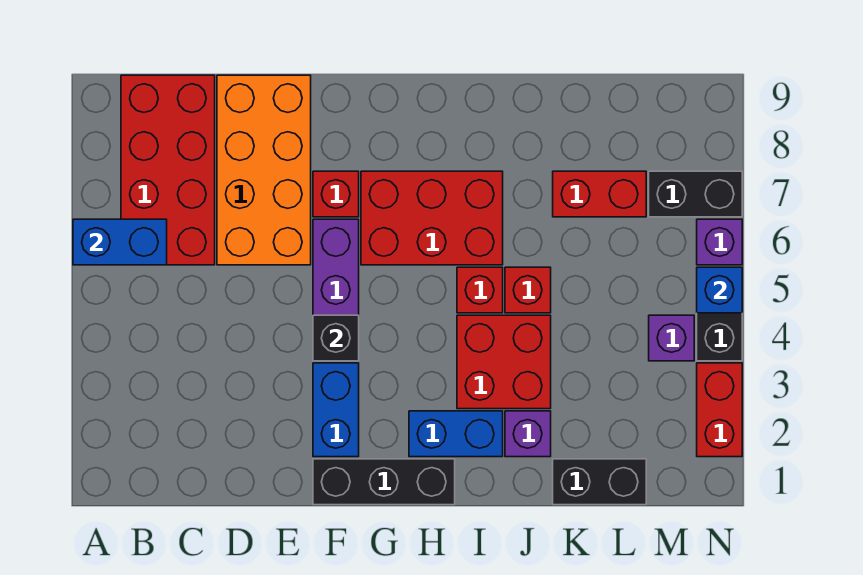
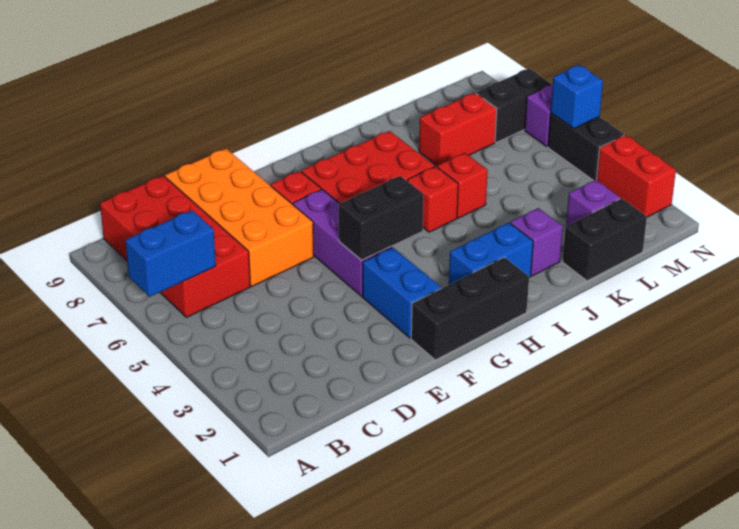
black brick F4 level 2 -> black brick F4:G4 level 2
red brick I3:J4 level 1 -> none
purple brick M4 level 1 -> purple brick L2 level 1

